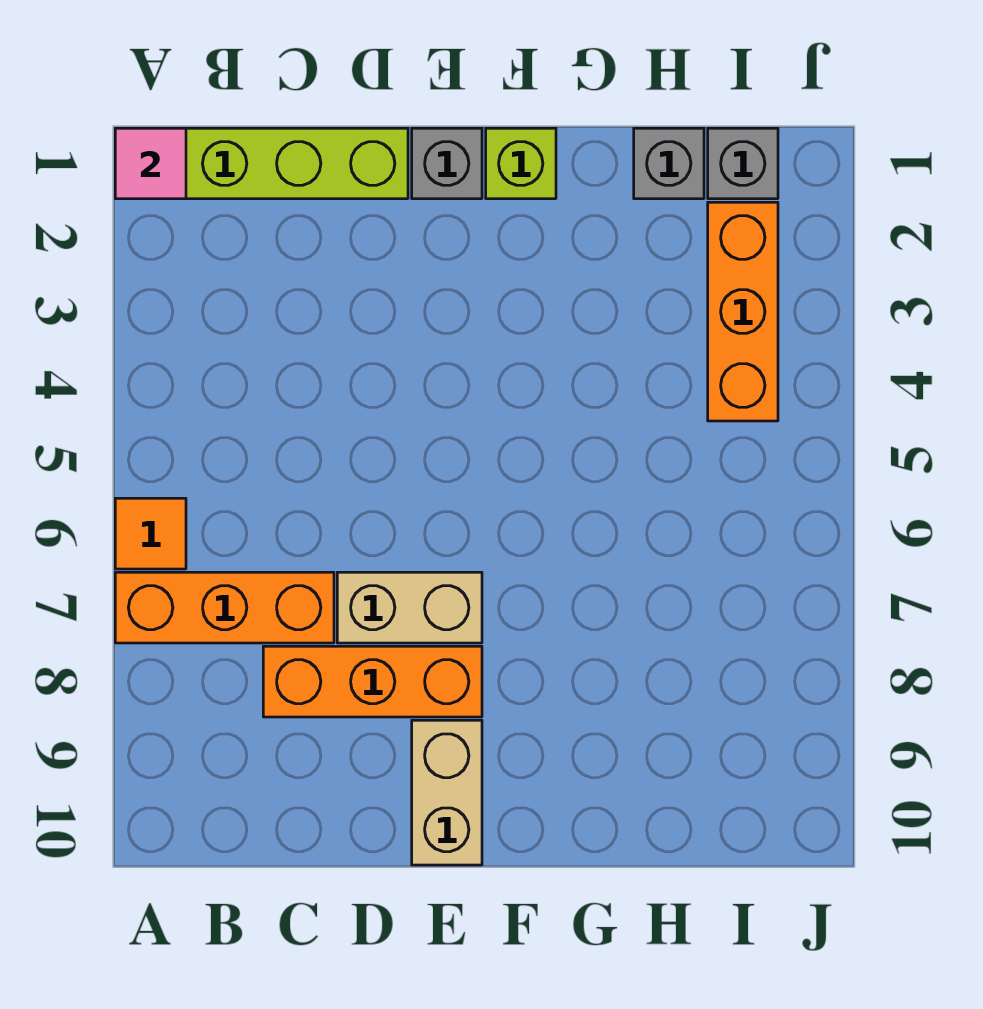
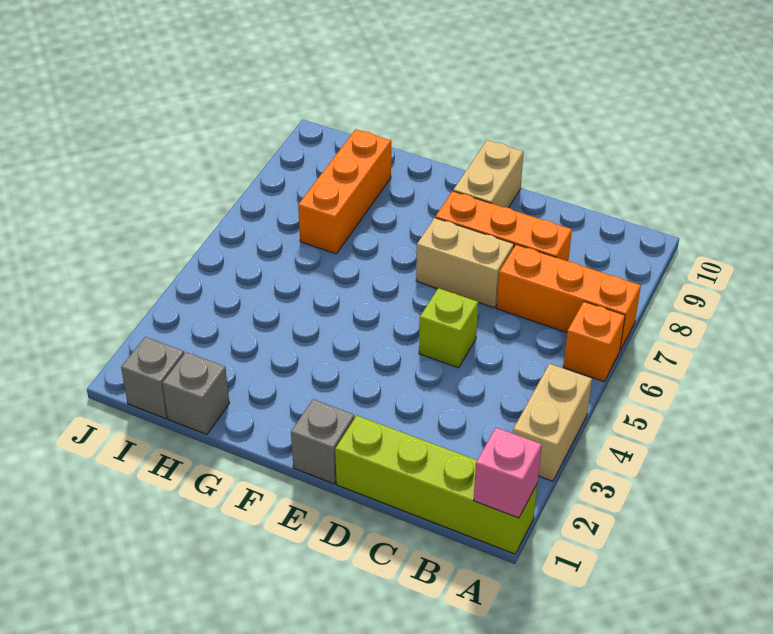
pink tile A1 level 2 -> pink brick A1 level 2
none -> tan brick A3:A4 level 1
orange tile A6 level 1 -> orange brick A6 level 1
lime brick F1 level 1 -> lime brick D5 level 1
orange brick I2:I4 level 1 -> orange brick H7:H9 level 1

